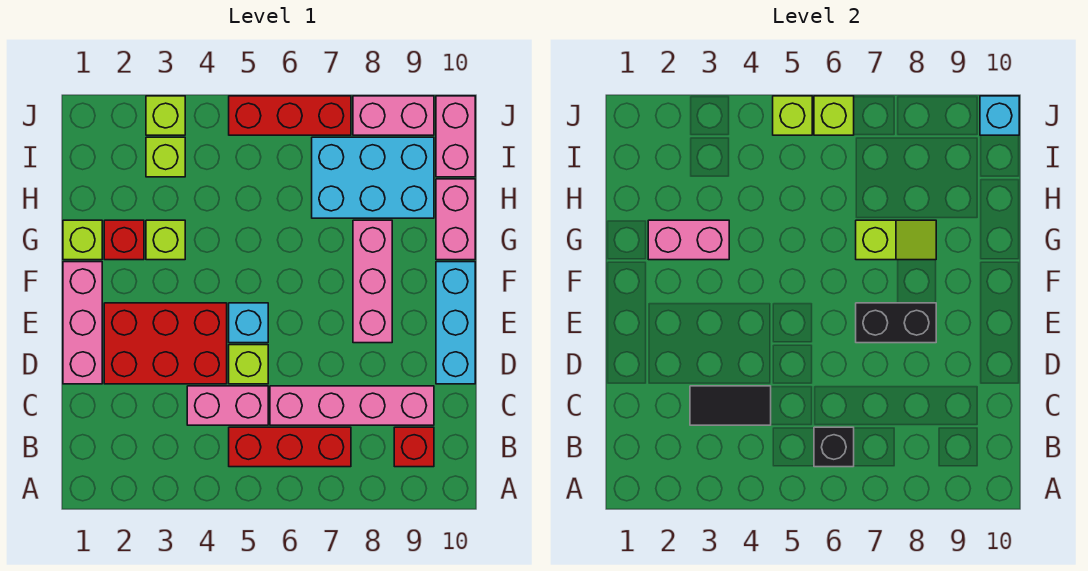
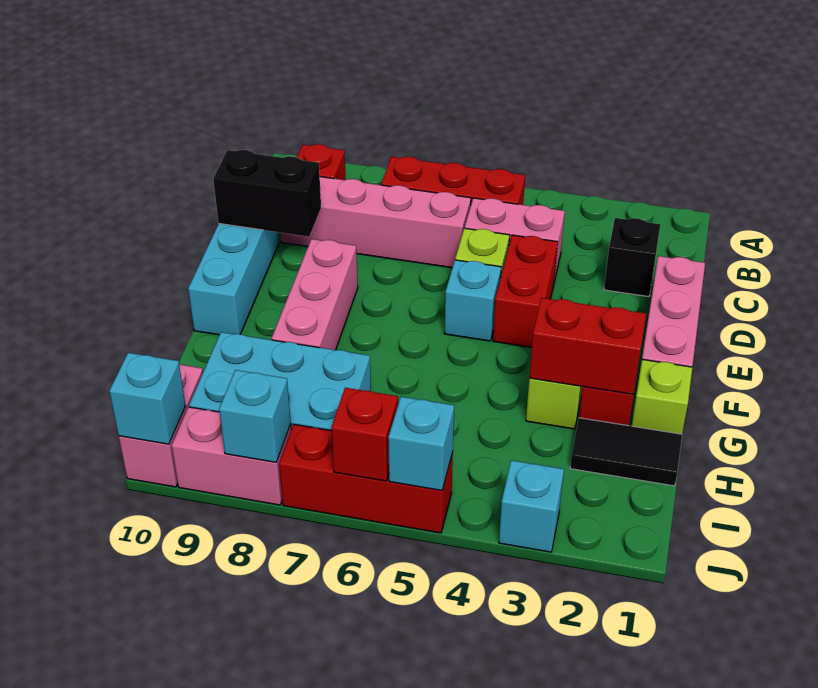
black brick B6 level 2 -> black brick C2 level 1
black tile C3:C4 level 2 -> black tile H1:H2 level 1
red brick D2:E4 level 1 -> red brick D4:E4 level 1
black brick E7:E8 level 2 -> black brick D9:D10 level 2
pink brick G2:G3 level 2 -> red brick G2:G3 level 2
lime slope G7:G8 level 2 top 7 -> none
pink brick G10:H10 level 1 -> none
lime brick I3 level 1 -> none
lime brick J3 level 1 -> cyan brick J3 level 1
lime brick J5 level 2 -> cyan brick J5 level 2
lime brick J6 level 2 -> red brick J6 level 2
none -> cyan brick J8 level 2

